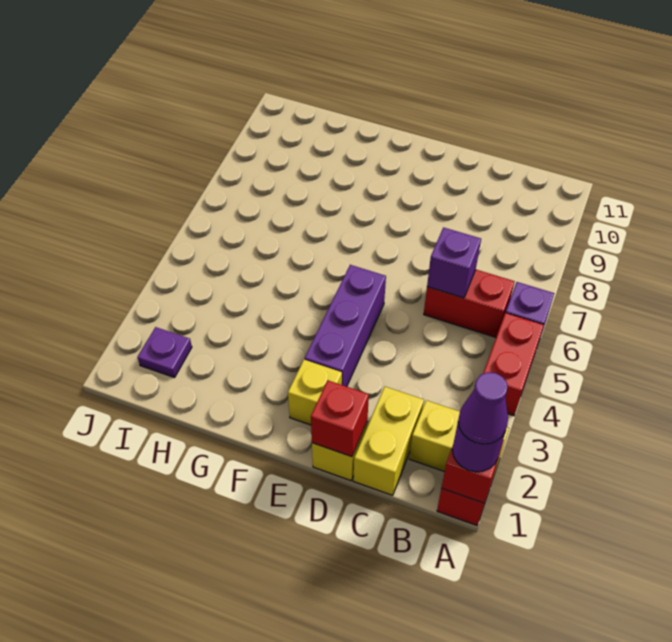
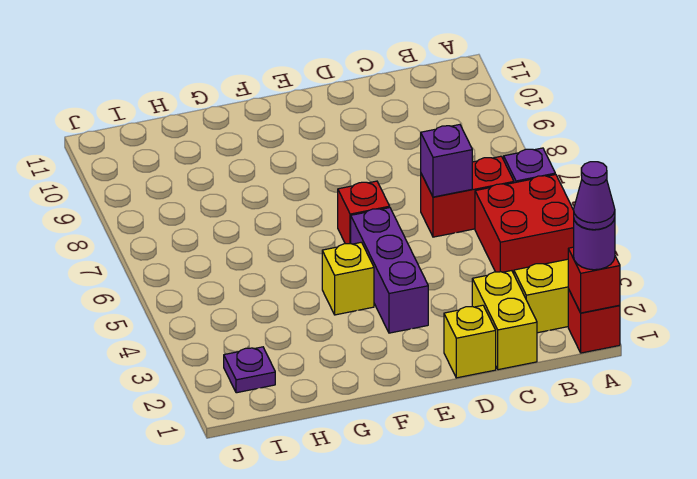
red brick A4:A5 level 1 -> red brick A4:B5 level 1
red brick D1 level 2 -> red brick E6 level 1
yellow brick E2 level 1 -> yellow brick F4 level 1

